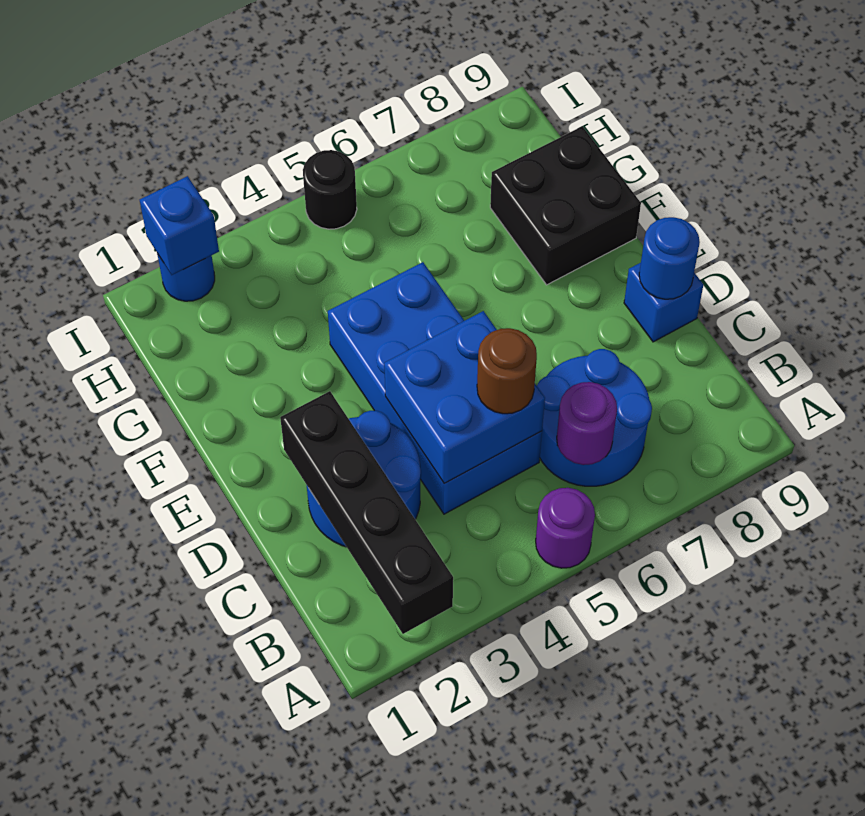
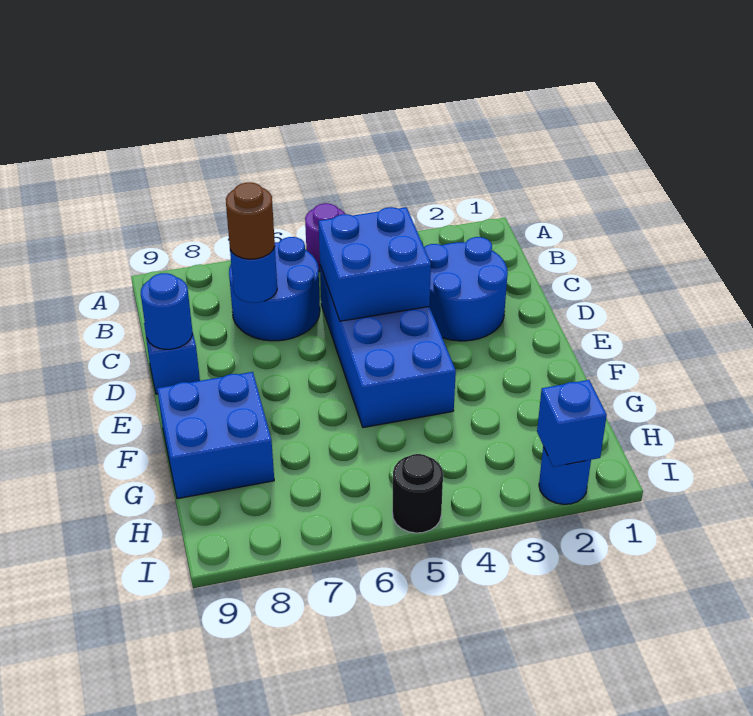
black brick A2:D2 level 2 -> none
purple round brick B6 level 2 -> none
brown round brick C5 level 3 -> brown round brick C7 level 3
none -> blue round brick C7 level 2
black brick F8:G9 level 1 -> blue brick F8:G9 level 1

